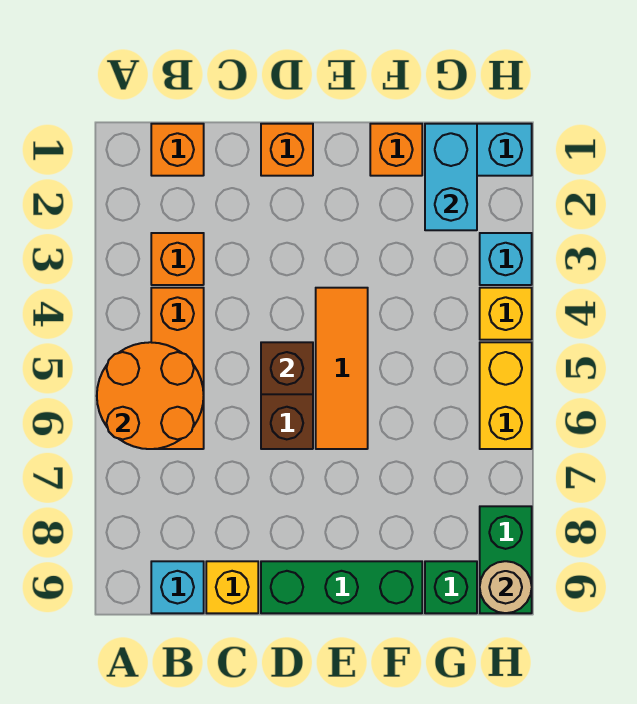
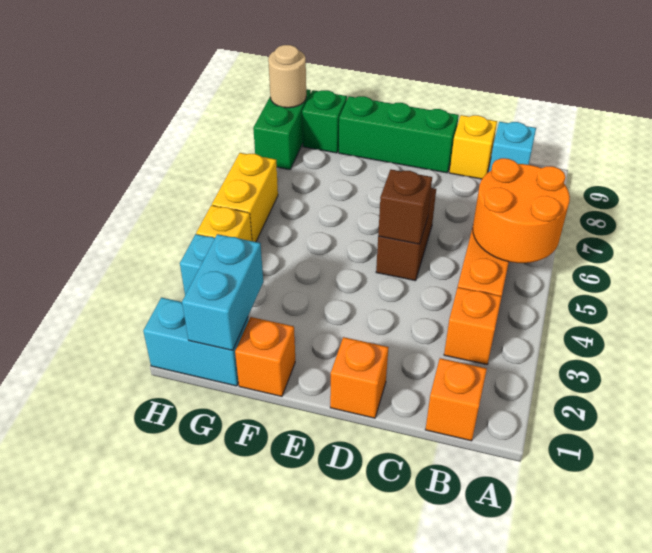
orange tile E4:E6 level 1 -> none

